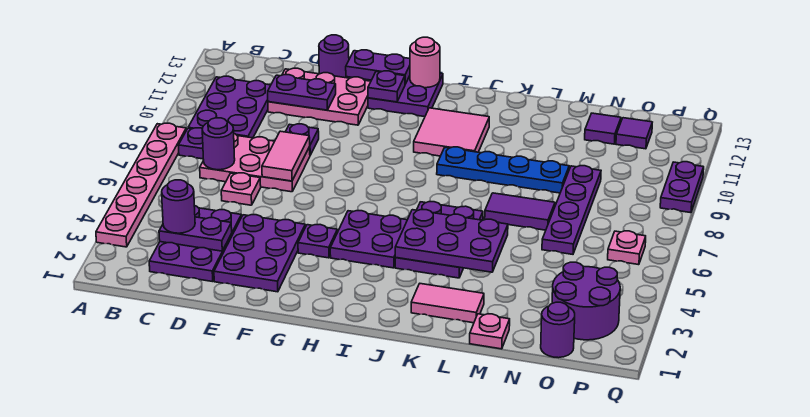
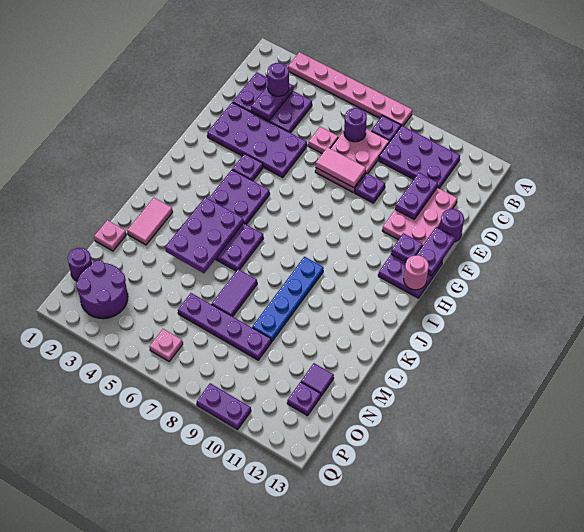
purple plate E2:F4 level 1 -> purple plate E2:F5 level 1
pink tile I10:J11 level 1 -> none
purple tile O12 level 1 -> purple plate O12 level 1

